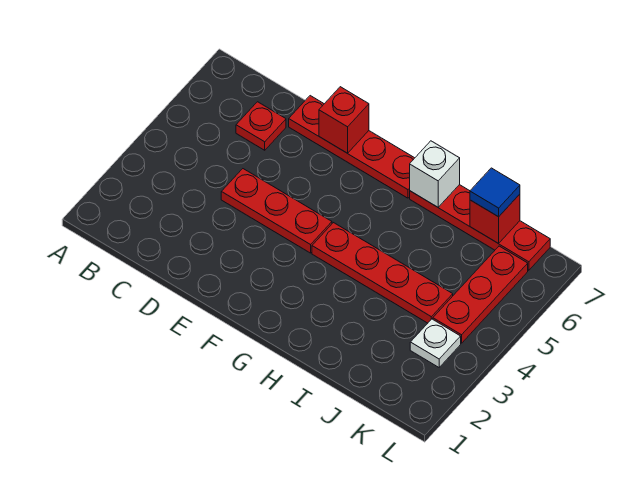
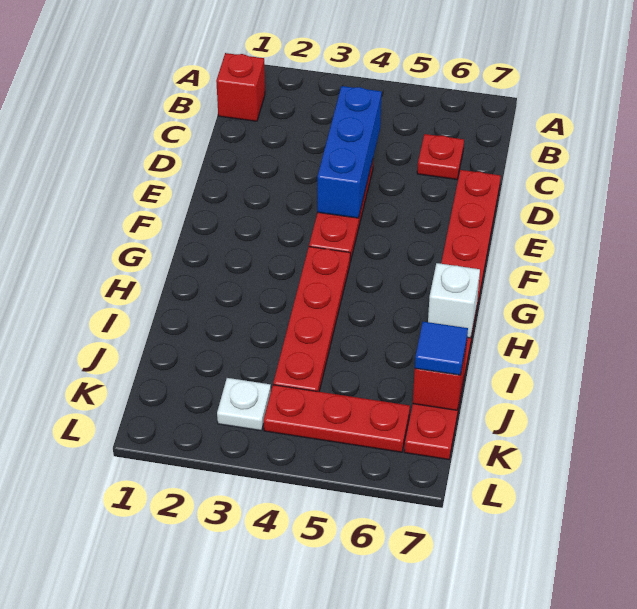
none -> blue brick C4:E4 level 2
red brick E7 level 2 -> red brick B1 level 1

